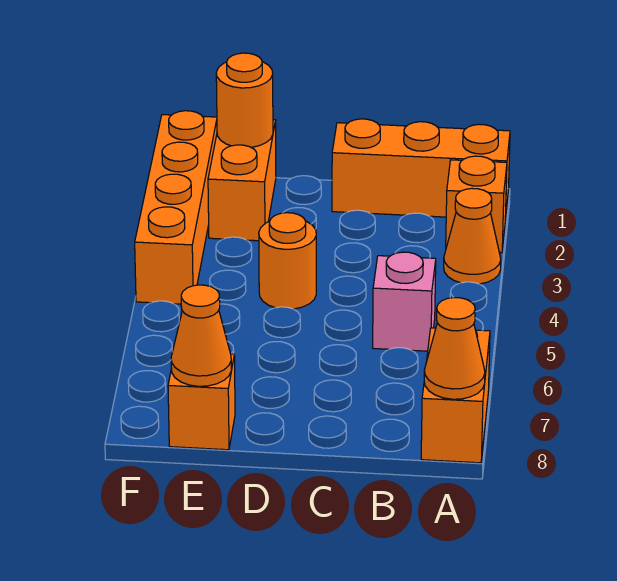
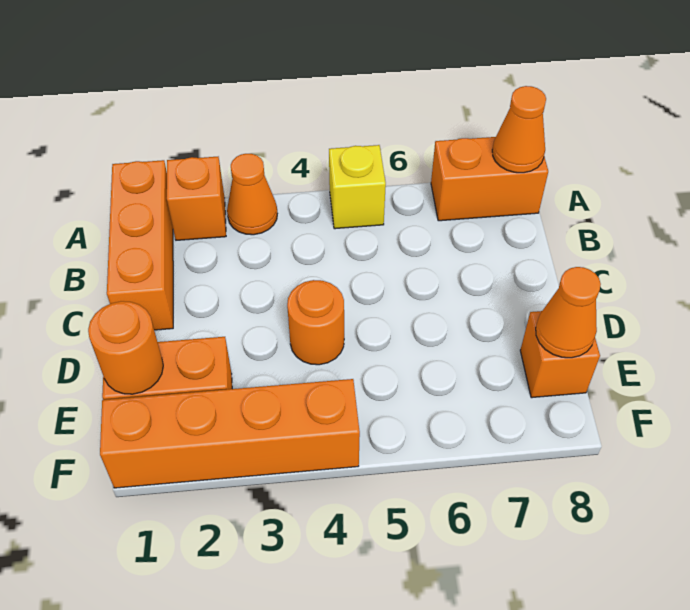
none -> yellow brick A5 level 1
pink brick B5 level 1 -> none

